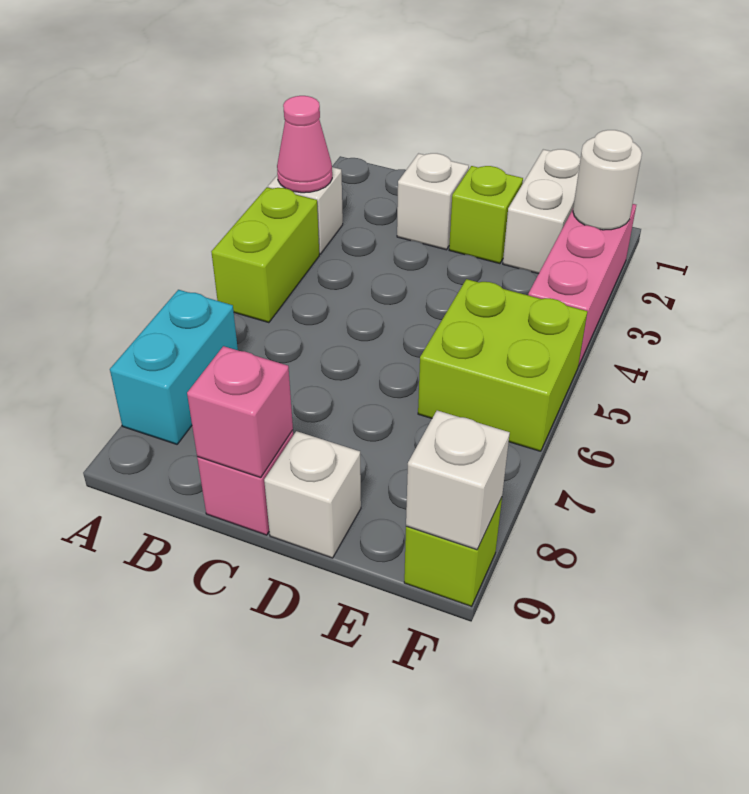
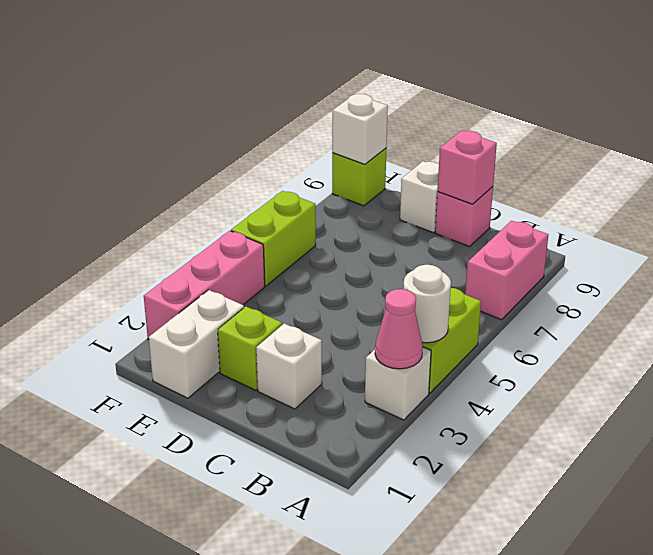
cyan brick A7:A8 level 1 -> pink brick A7:A8 level 1
lime brick E5:F6 level 1 -> lime brick F5:F6 level 1
white round brick F2 level 2 -> white round brick A4 level 2

